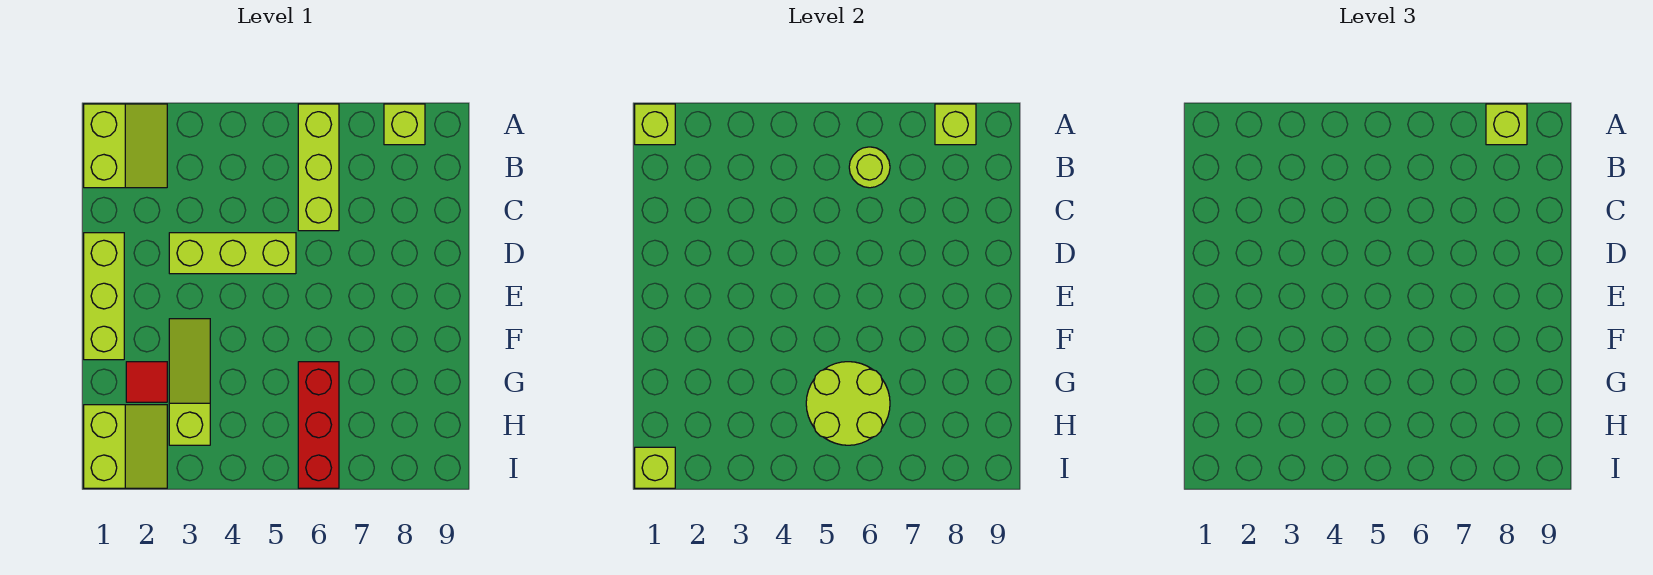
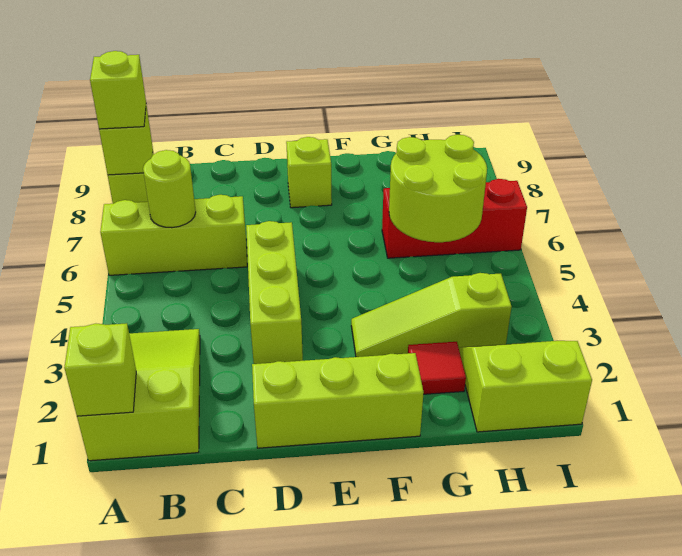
lime slope A1:B2 level 1 top 1 -> lime slope A1:B3 level 1 top 1
lime brick I1 level 2 -> lime brick E8 level 1

